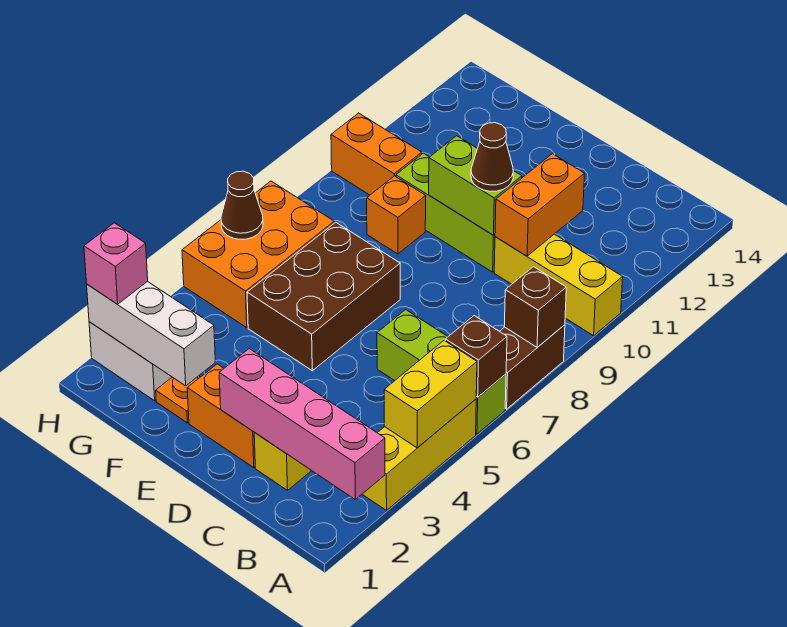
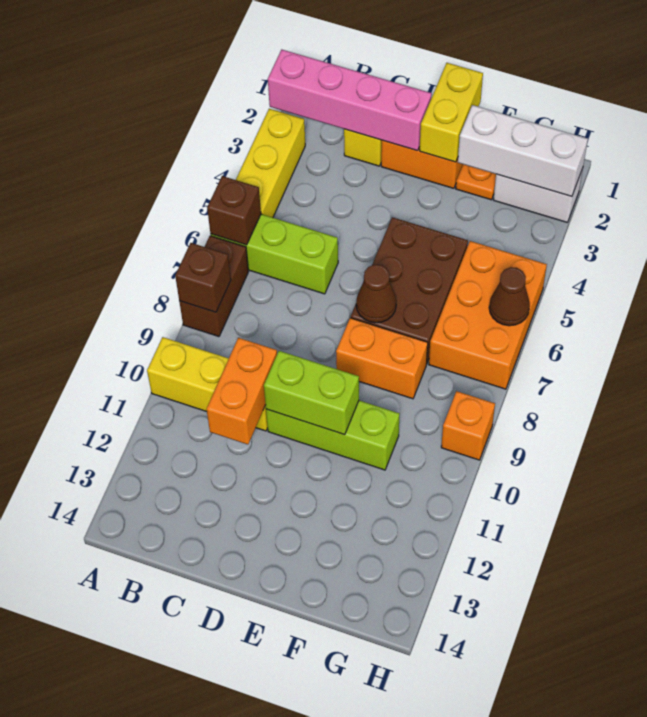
yellow brick A4:A5 level 2 -> yellow brick E1:E2 level 2
brown cone D10 level 3 -> brown cone E7 level 2
orange brick F9 level 1 -> orange brick H9 level 1
orange brick G10:H10 level 1 -> orange brick E8:F8 level 1
pink brick H2 level 3 -> none

